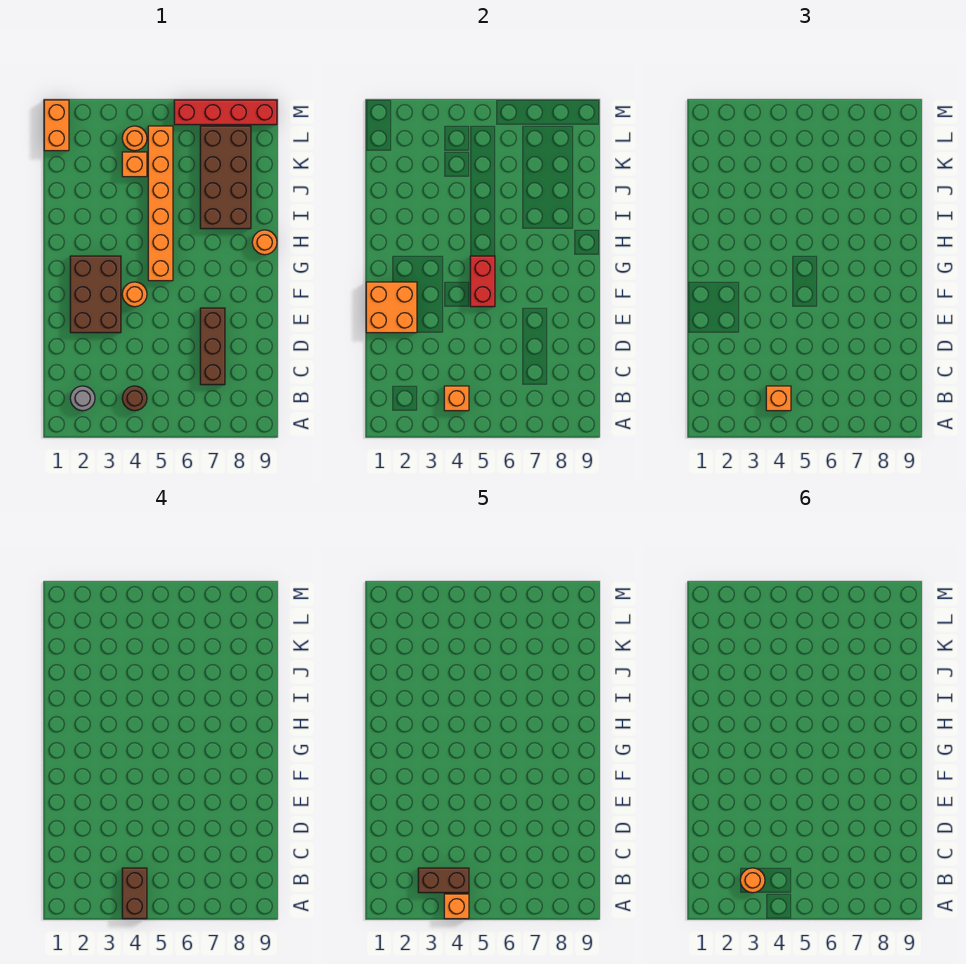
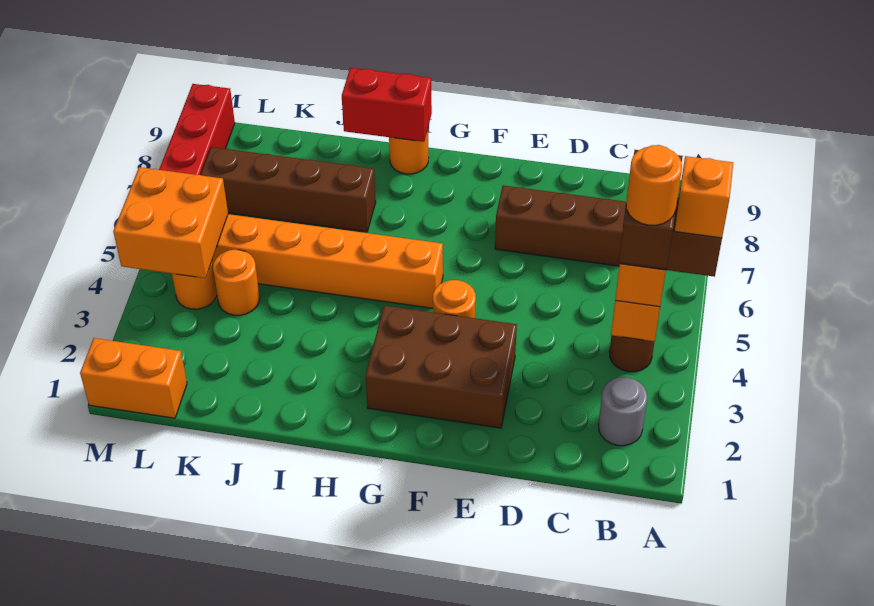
orange brick E1:F2 level 2 -> orange brick L4:M5 level 2
red brick F5:G5 level 2 -> red brick H9:I9 level 2
brown brick I7:L8 level 1 -> brown brick I7:L7 level 1
orange brick K4 level 1 -> orange round brick K4 level 1

